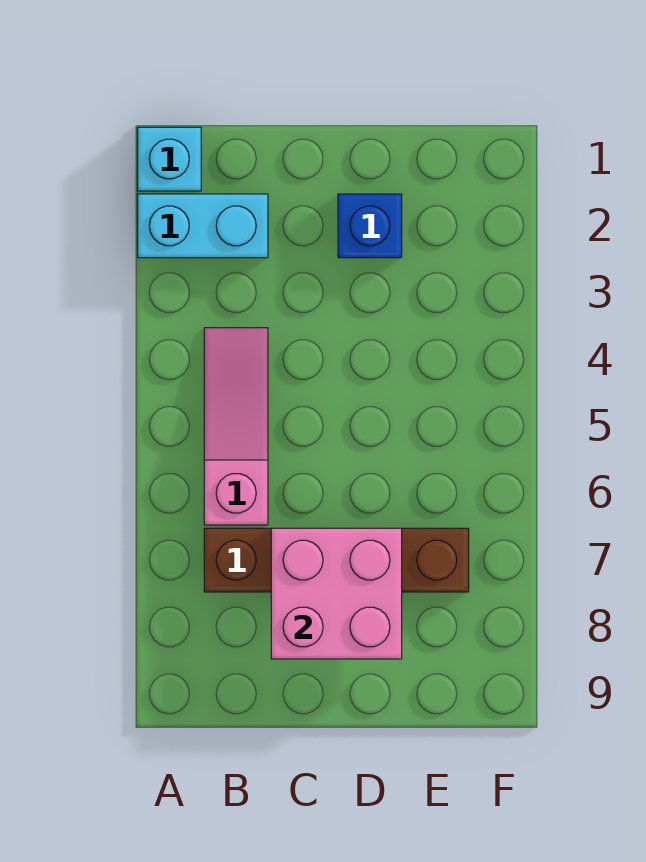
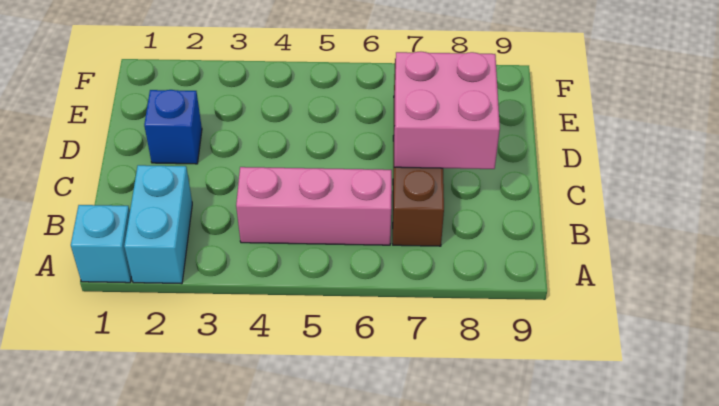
pink slope B4:B6 level 1 top 6 -> pink brick B4:B6 level 1

